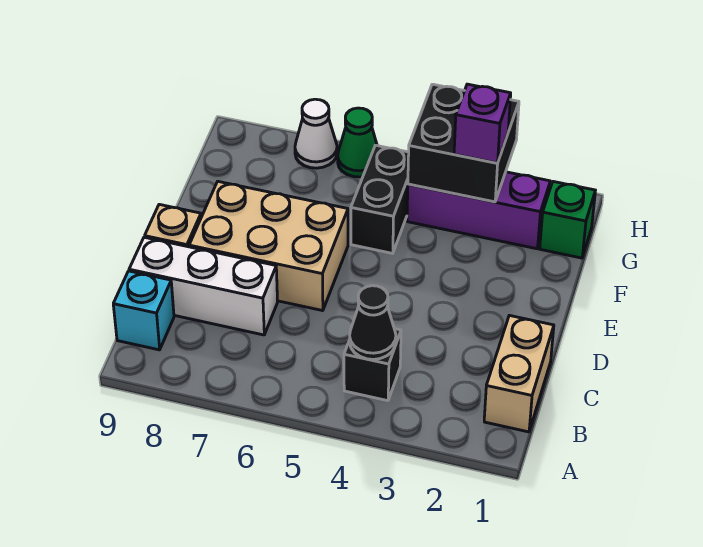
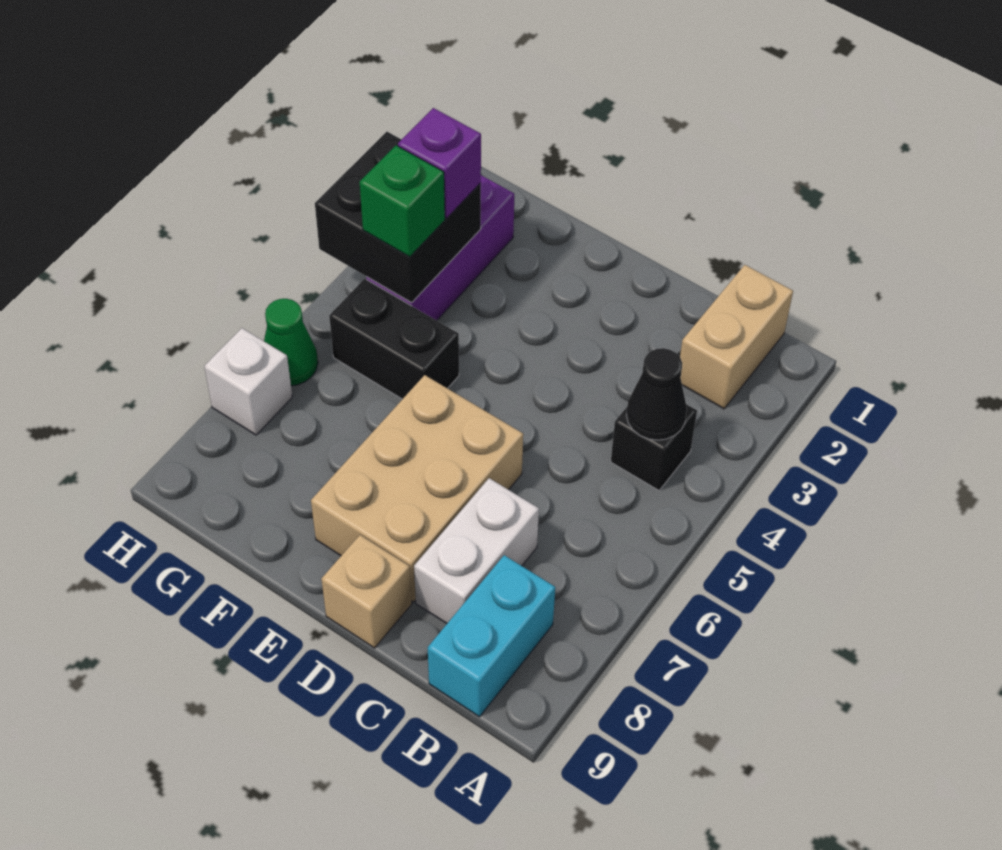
tan brick B1:C1 level 1 -> tan brick B1:B2 level 1
cyan brick B9 level 1 -> cyan brick B8:B9 level 1
white brick C7:C9 level 1 -> white brick C7:C8 level 1
green brick G1 level 1 -> green brick G4 level 3
white cone H7 level 1 -> white brick H7 level 1

